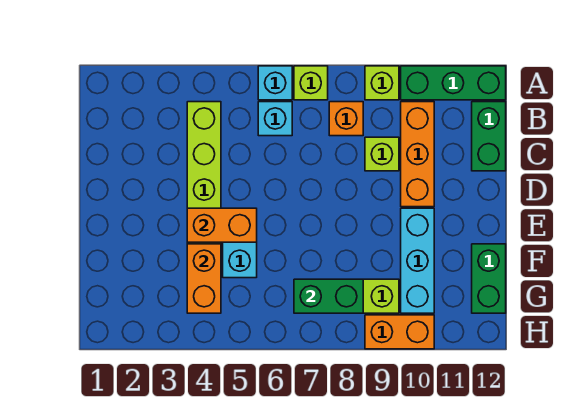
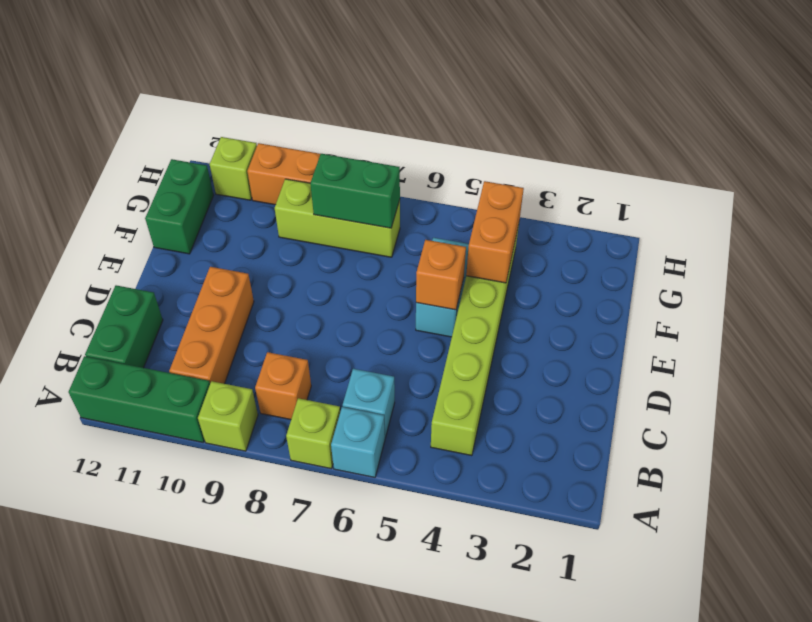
lime brick C9 level 1 -> lime brick H11 level 1
orange brick E4:E5 level 2 -> orange brick E5 level 2
cyan brick E10:G10 level 1 -> none

